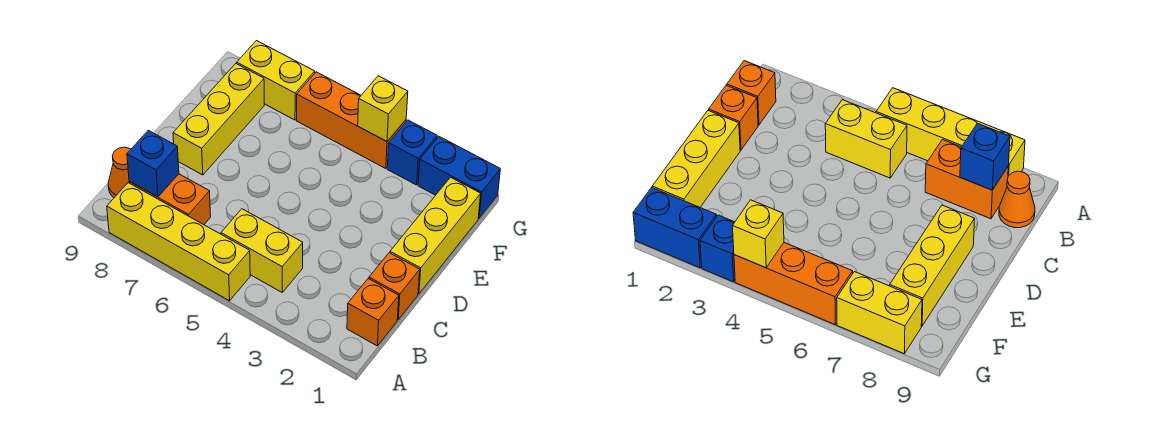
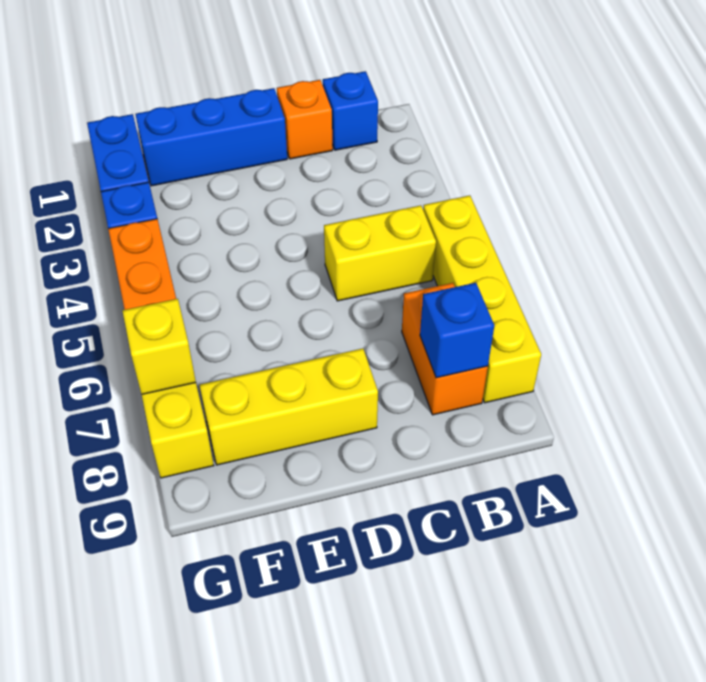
orange brick B1 level 1 -> blue brick B1 level 1
yellow brick B4:B5 level 1 -> yellow brick B5:C5 level 1
orange cone B9 level 1 -> none
yellow brick D1:F1 level 1 -> blue brick D1:F1 level 1
yellow brick G4 level 2 -> yellow brick G7 level 2

